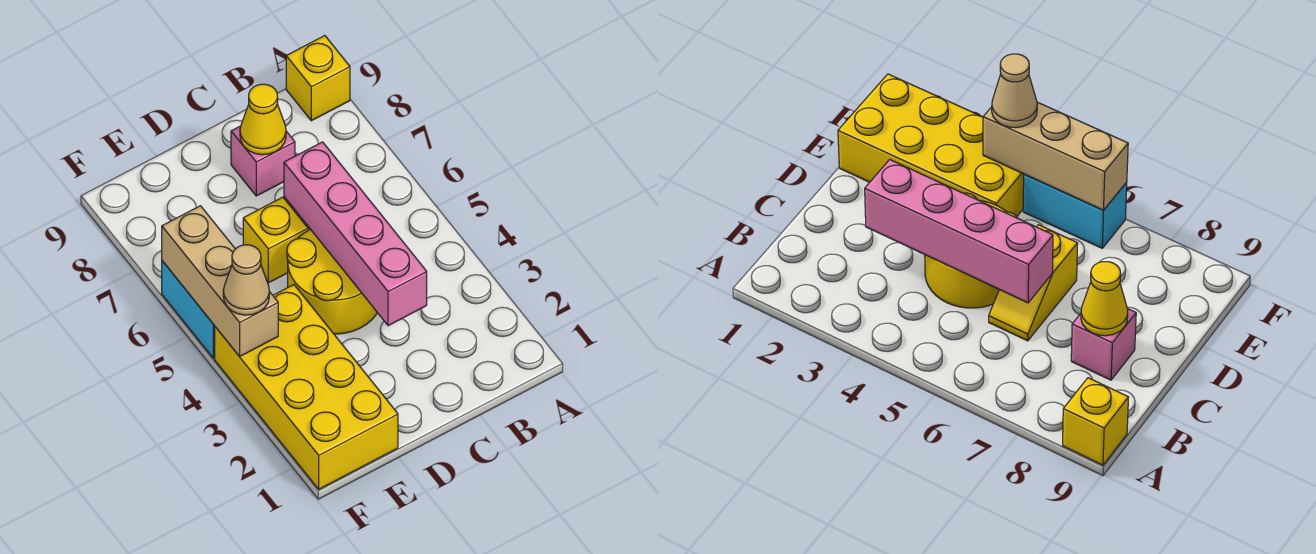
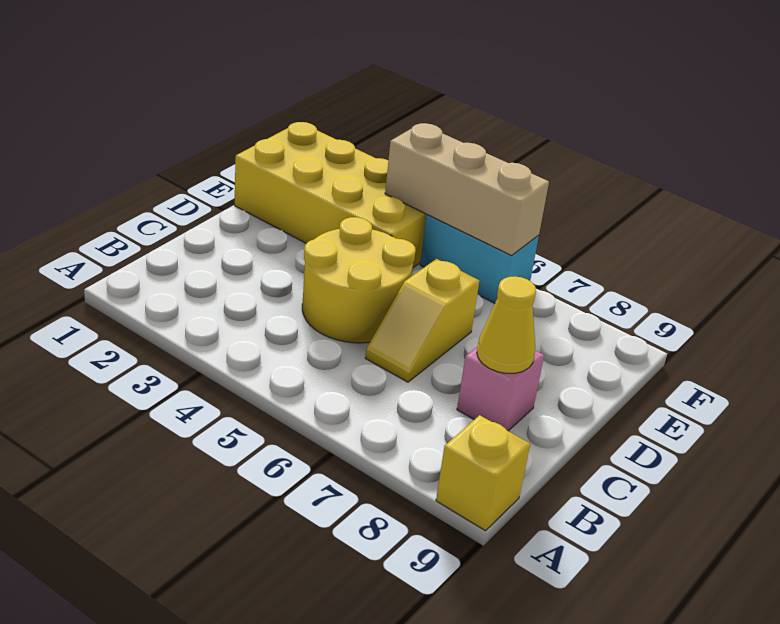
pink brick C3:C6 level 2 -> none
tan cone F4 level 3 -> none

